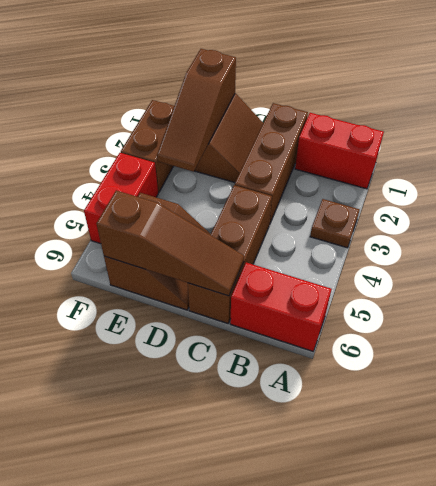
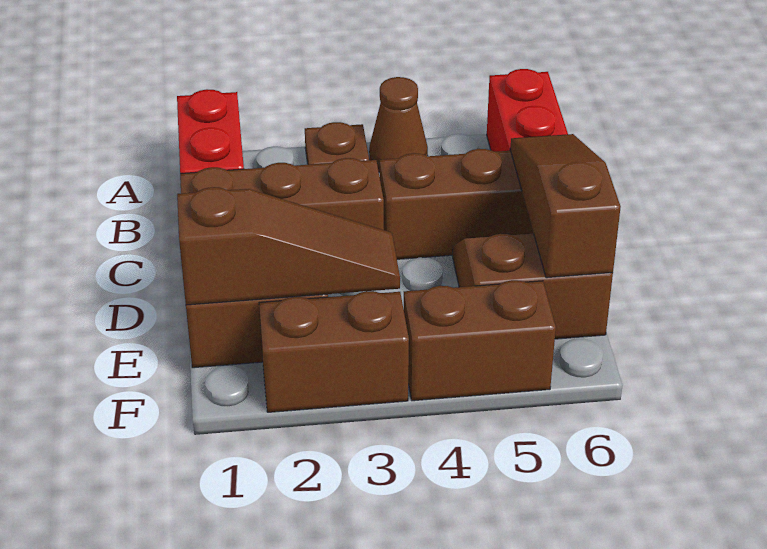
none -> brown cone A4 level 1
red brick F4:F5 level 1 -> brown brick F4:F5 level 1

